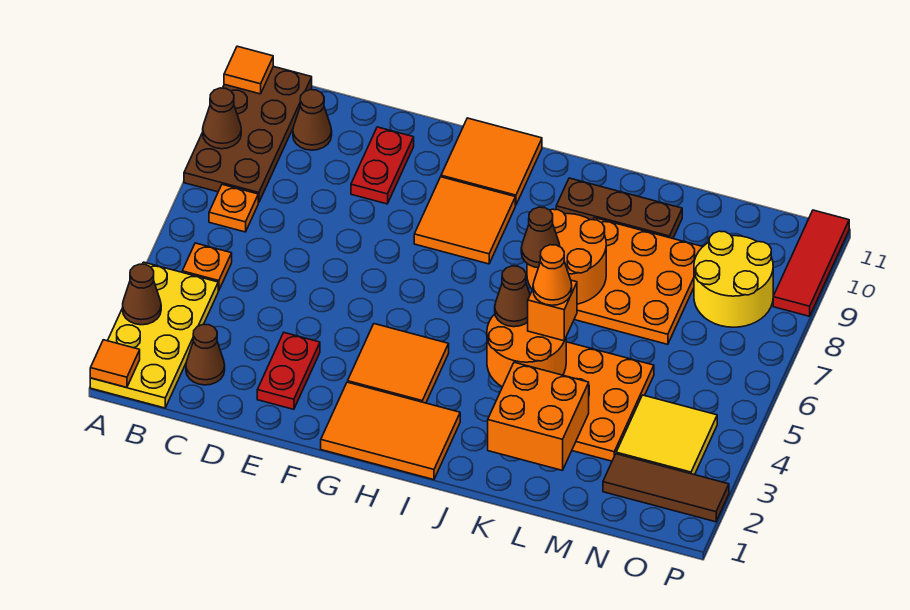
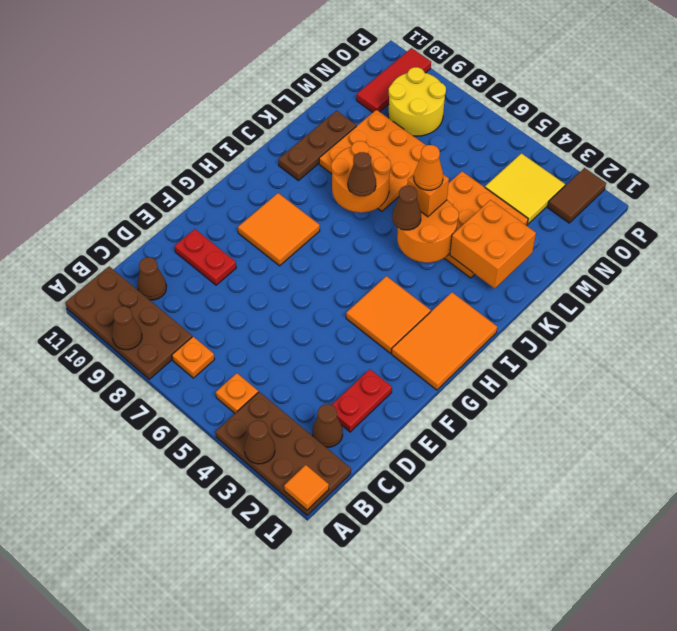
yellow plate A1:B4 level 1 -> brown plate A1:B4 level 1
orange tile A11 level 2 -> none
red plate E2:E3 level 1 -> red plate D2:E2 level 1
orange tile G10:H11 level 1 -> none
brown tile N2:P2 level 1 -> brown tile O2:P2 level 1
red tile P9:P11 level 1 -> red tile N10:P10 level 1

